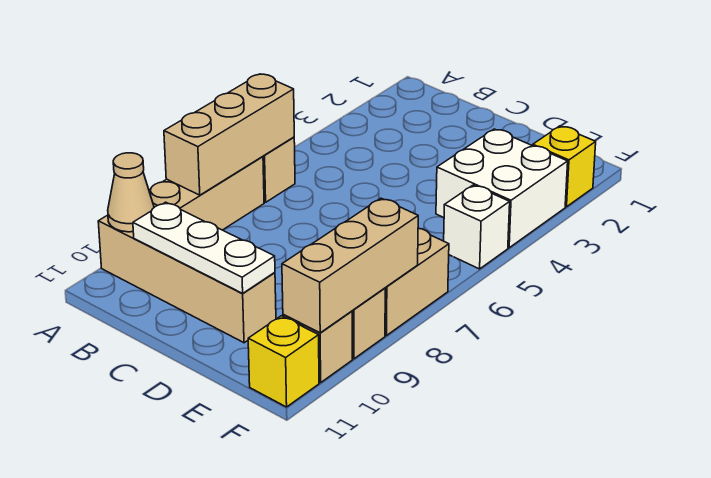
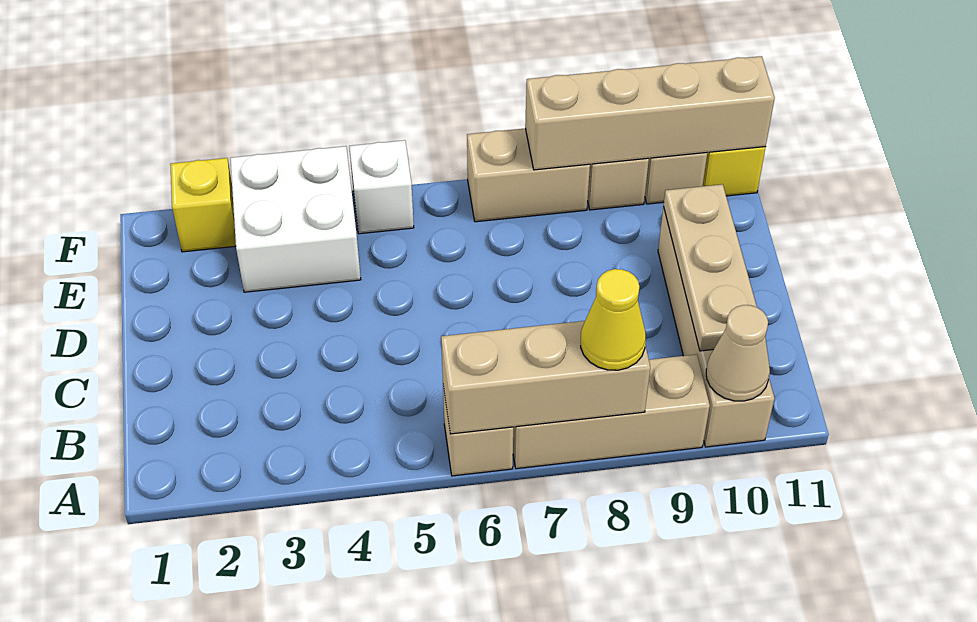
none -> yellow cone A8 level 3
white plate B10:D10 level 2 -> tan plate B10:D10 level 2
tan brick F8:F10 level 2 -> tan brick F8:F11 level 2

